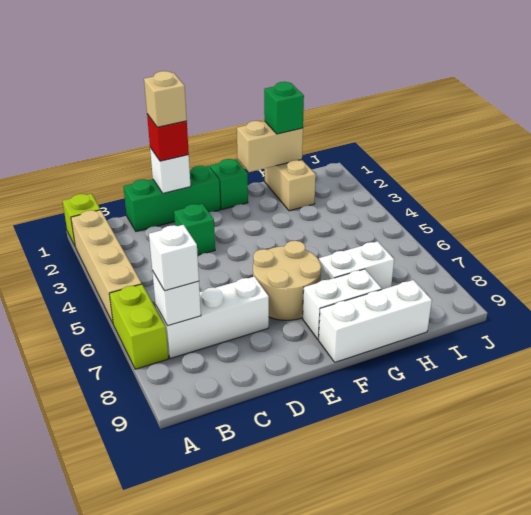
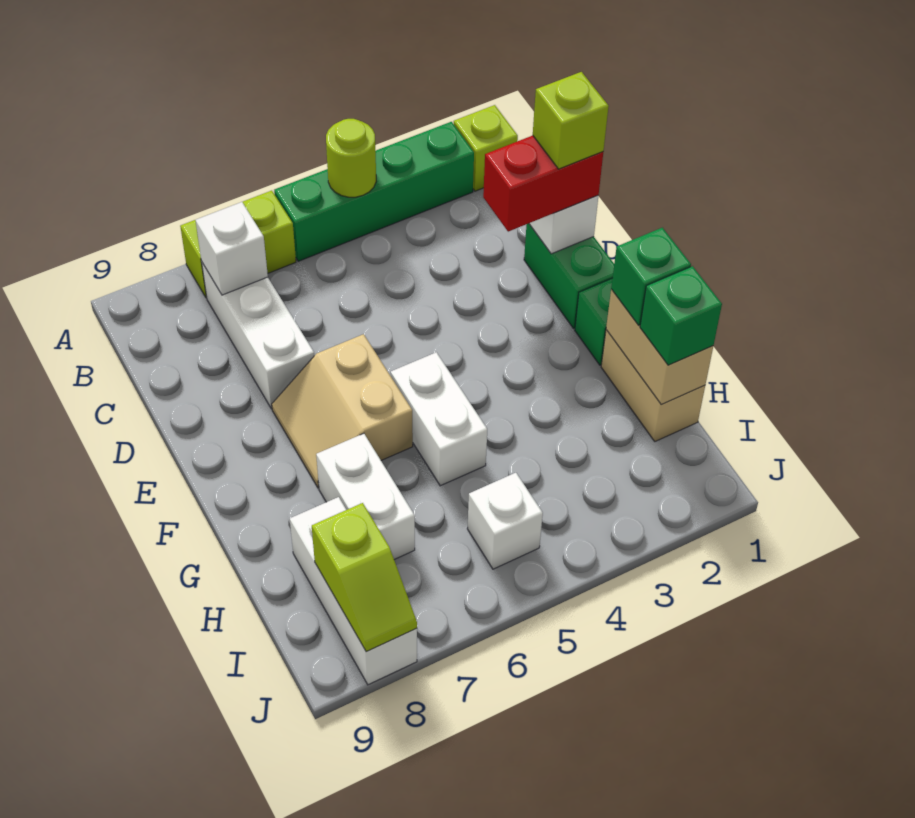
tan brick A2:A5 level 1 -> green brick A2:A5 level 1
none -> lime round brick A4 level 2
white brick B7 level 3 -> white brick I5 level 1
green brick C1:E1 level 1 -> green brick D1:E1 level 1
red brick D1 level 3 -> red brick D1:D2 level 3
tan brick D1 level 4 -> lime brick D1 level 4
green brick D3 level 1 -> green brick G1 level 3
tan round brick E6:F7 level 1 -> tan slope E6:F7 level 1 top 6
white brick F8:G8 level 1 -> white brick F5:G5 level 1
white brick F9:H9 level 1 -> white brick H8:J8 level 1
tan brick H1:H2 level 1 -> tan brick G1:H1 level 1
none -> lime slope I8:J8 level 2 top I

